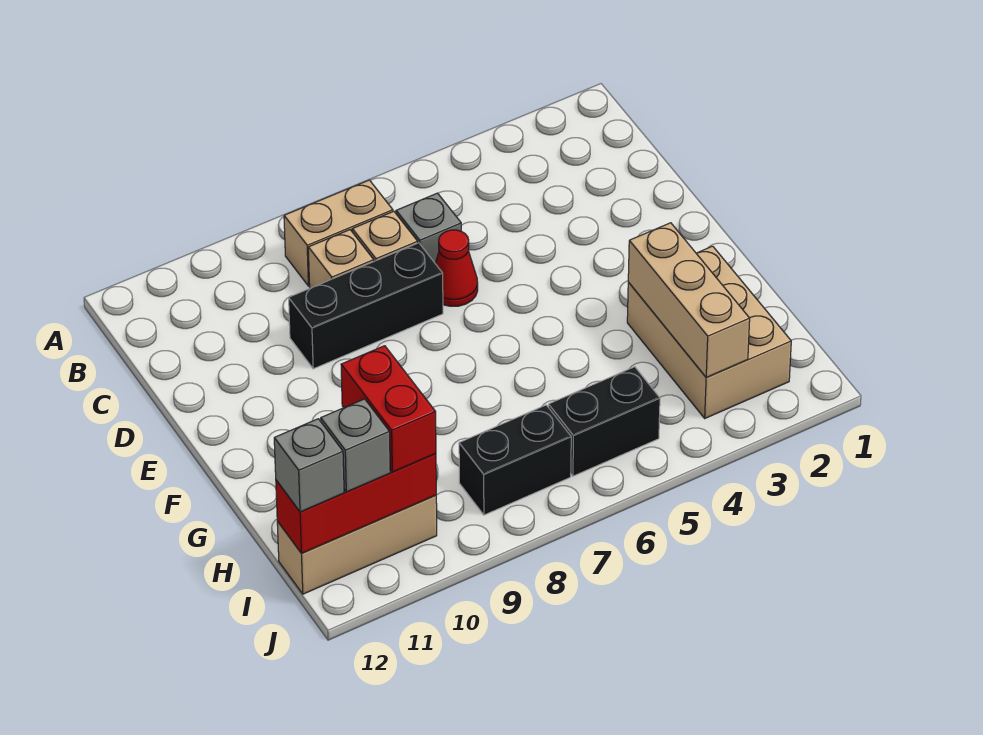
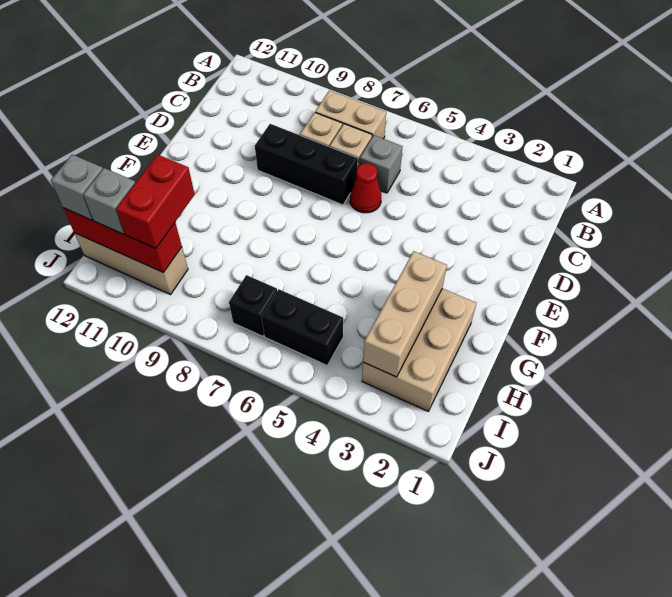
black brick I7:I8 level 1 -> black brick I7 level 1

